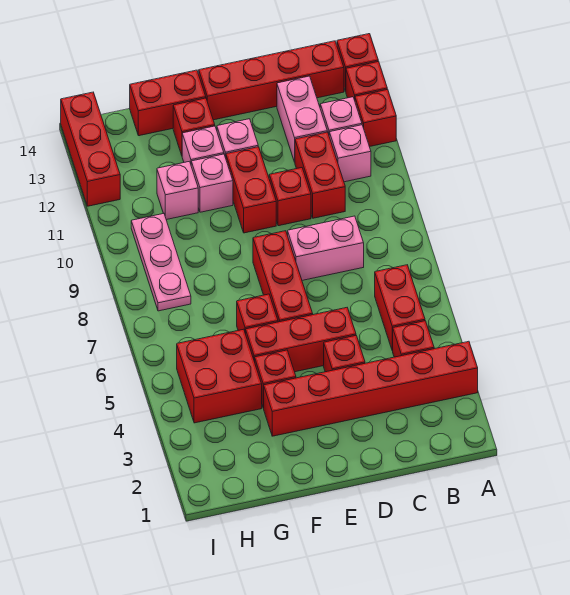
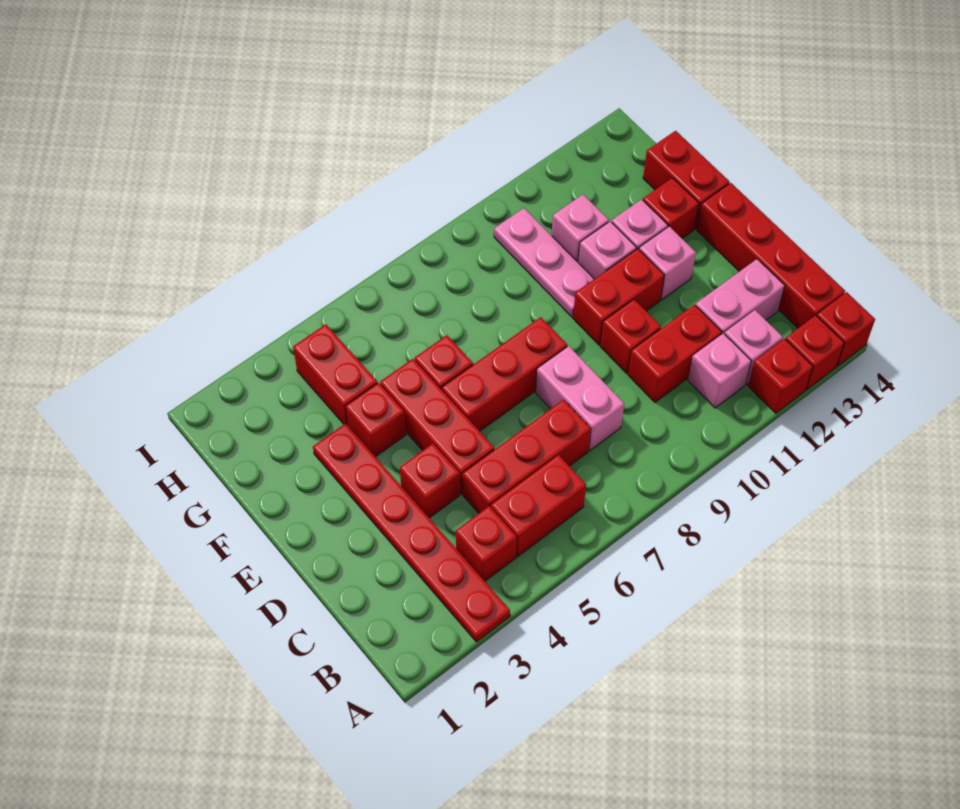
red brick A3:F3 level 1 -> red plate A3:F3 level 1
red brick G4:H5 level 1 -> red brick G4:H4 level 1
pink plate H8:H10 level 1 -> pink plate F10:H10 level 1
red brick I12:I14 level 1 -> red brick C5:C7 level 1

